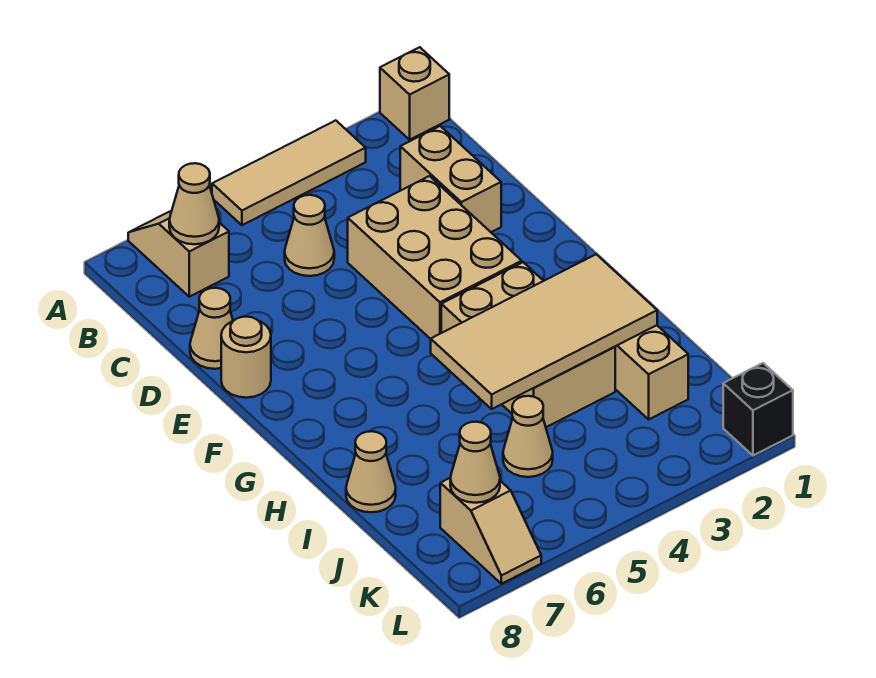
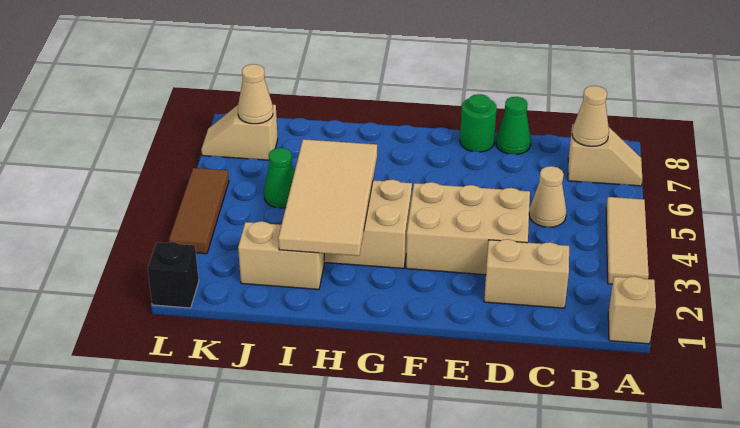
tan cone D8 level 1 -> green cone D8 level 1
tan round brick E8 level 1 -> green round brick E8 level 1
tan cone I8 level 1 -> none
tan cone J5 level 1 -> green cone J5 level 1
none -> brown tile L3:L5 level 1

